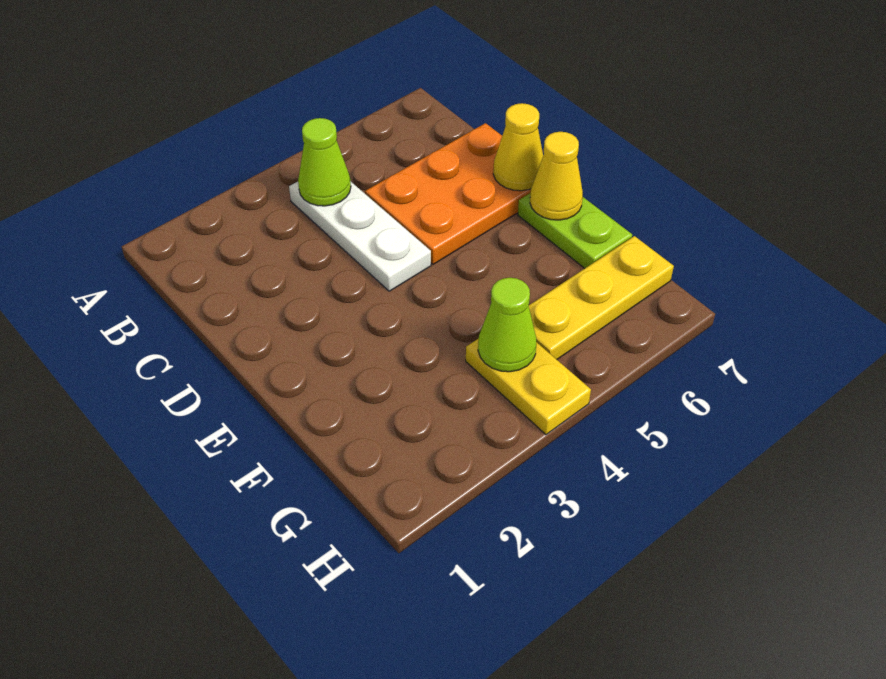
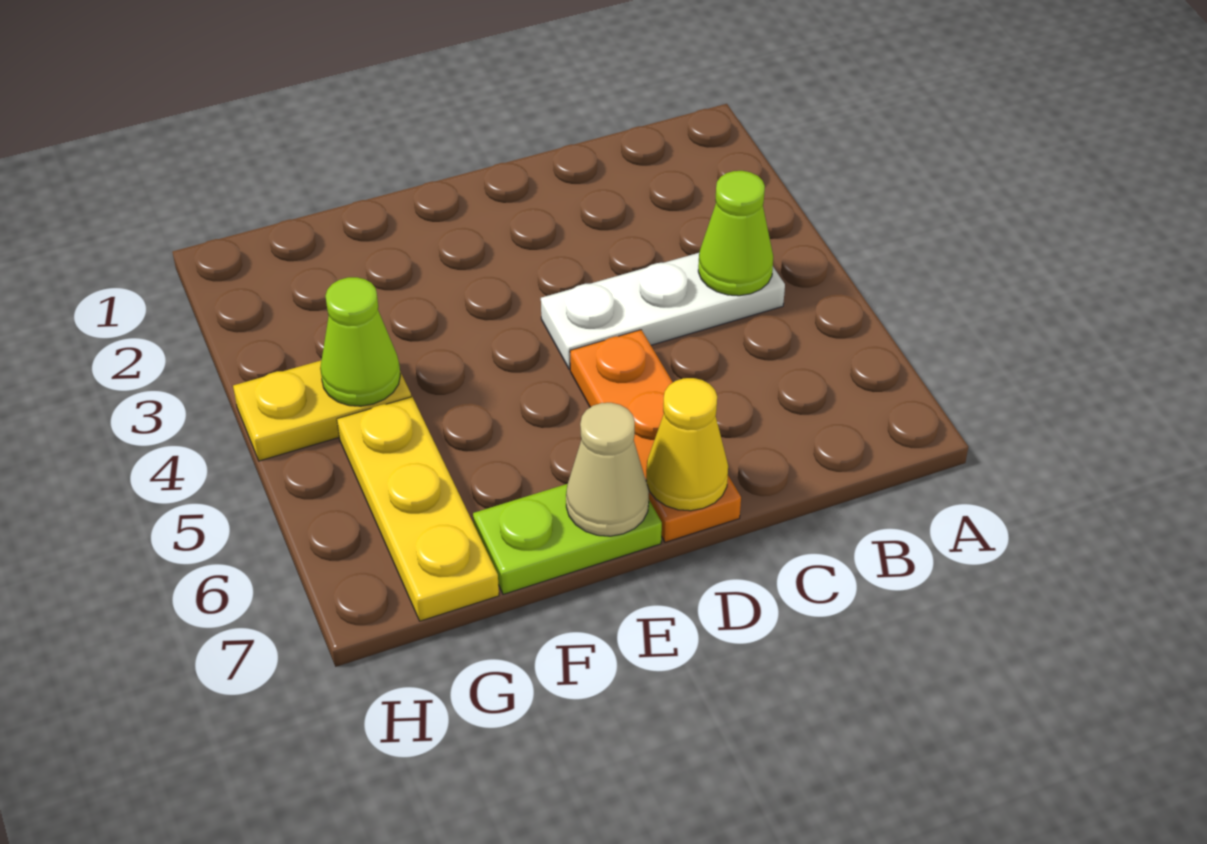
orange plate C5:D7 level 1 -> orange plate D5:D7 level 1
yellow cone E7 level 2 -> tan cone E7 level 2

